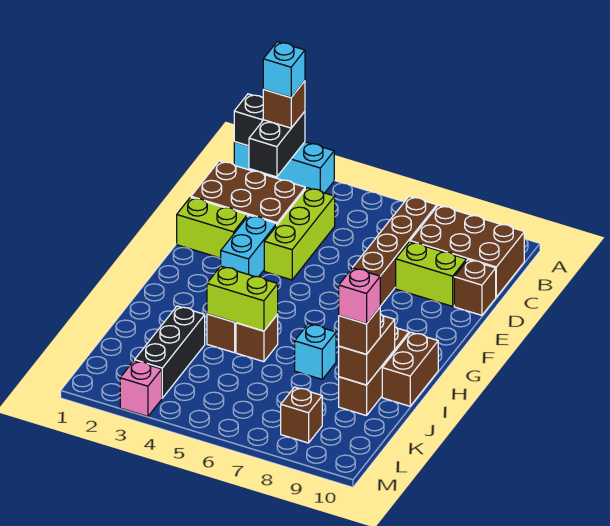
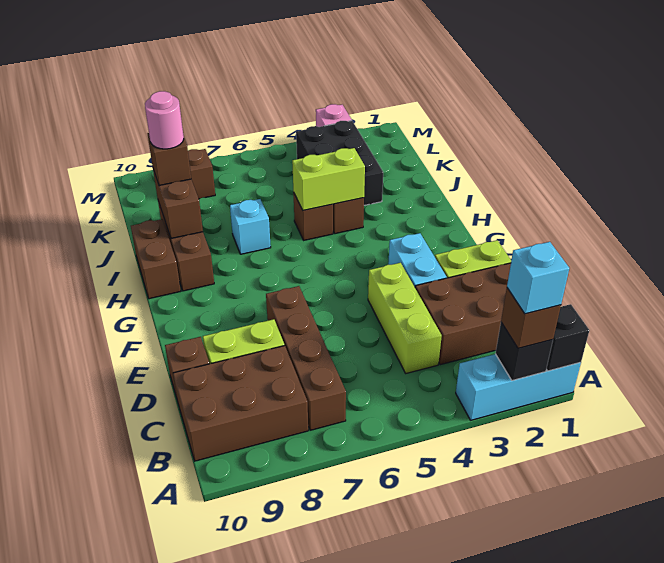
black brick A2:B2 level 2 -> black brick A2 level 2
black brick J3:L3 level 1 -> black brick J3:L4 level 1
pink brick J9 level 4 -> pink round brick J9 level 4

